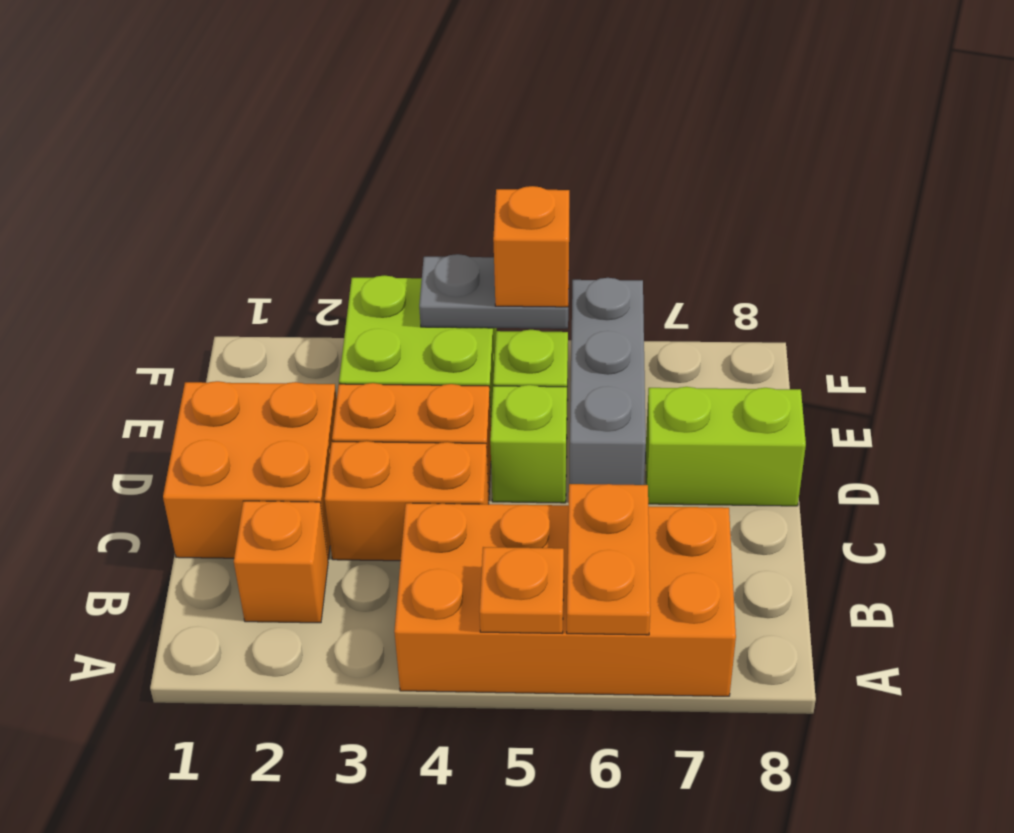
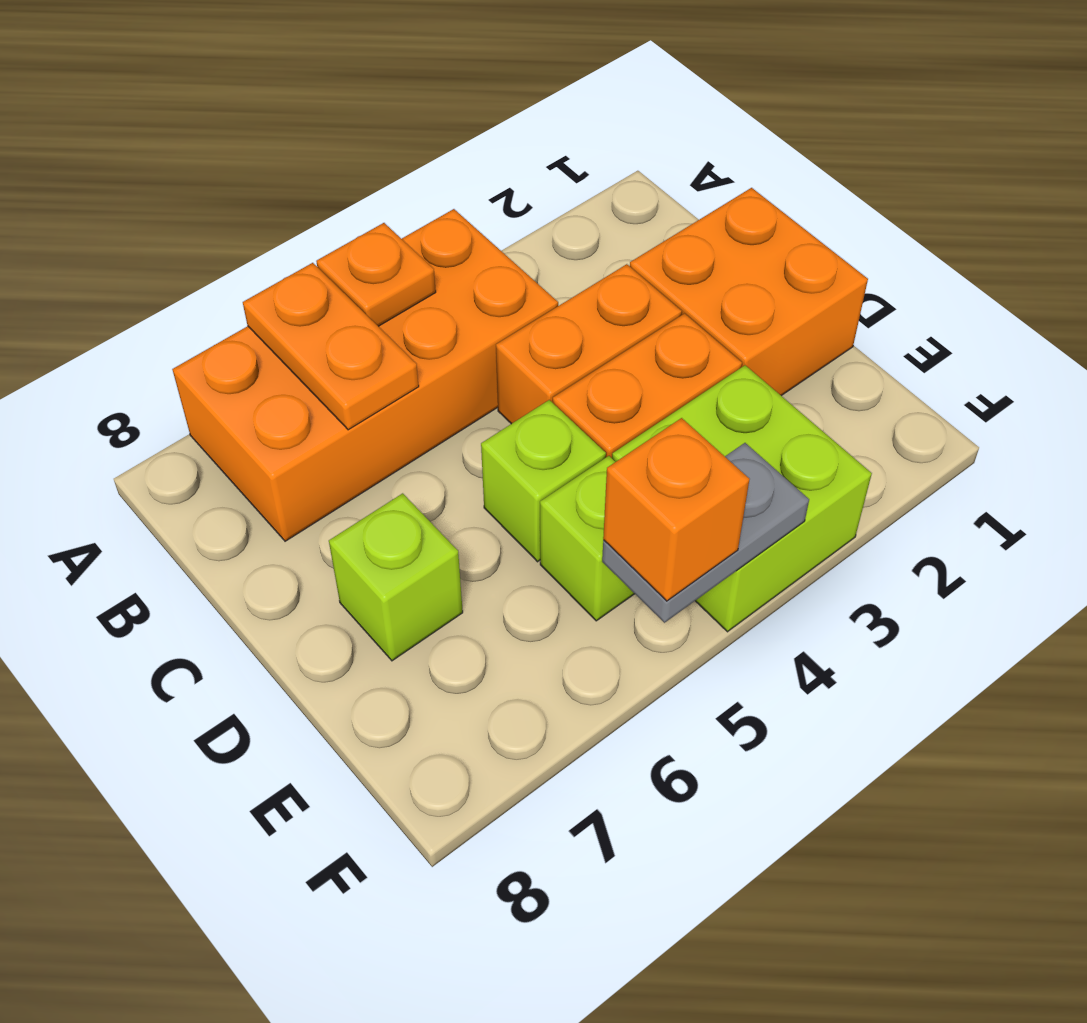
orange brick B2 level 1 -> none
grey brick D6:F6 level 1 -> none
lime brick D7:D8 level 1 -> lime brick D7 level 1

